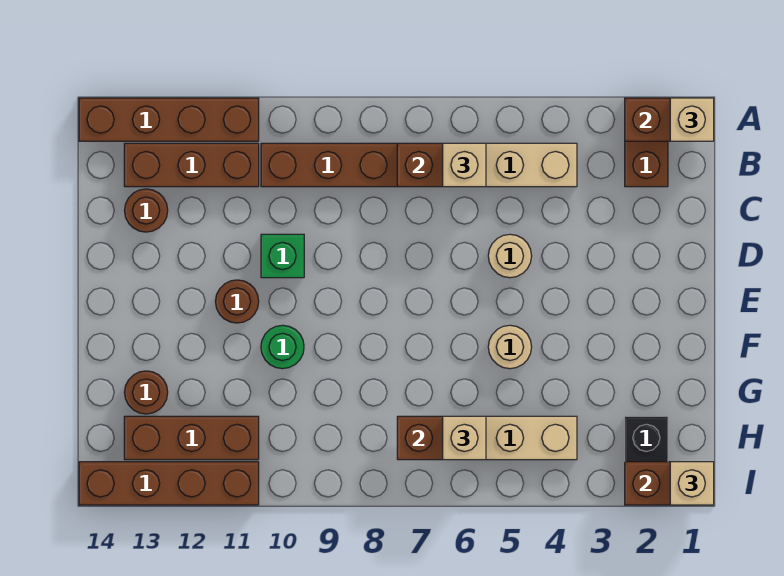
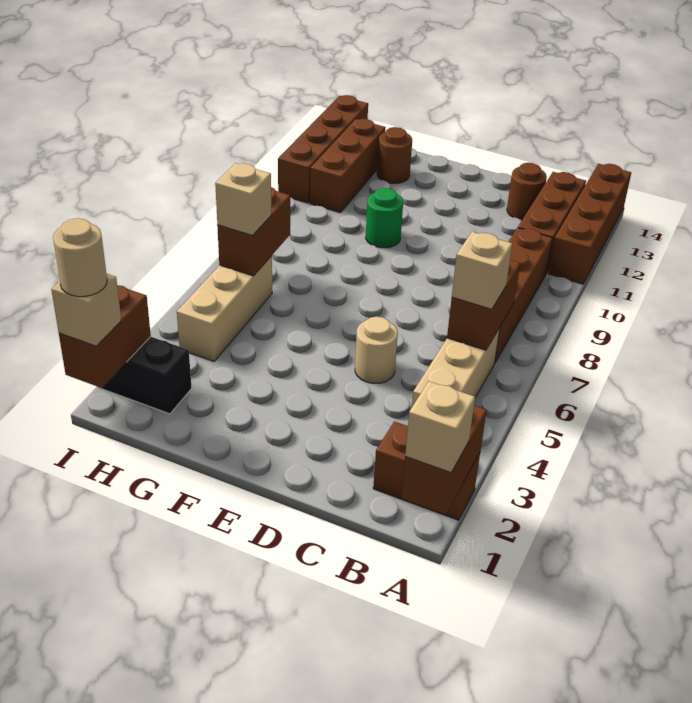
green brick D10 level 1 -> none
brown round brick E11 level 1 -> none
tan round brick F5 level 1 -> tan round brick I1 level 4

